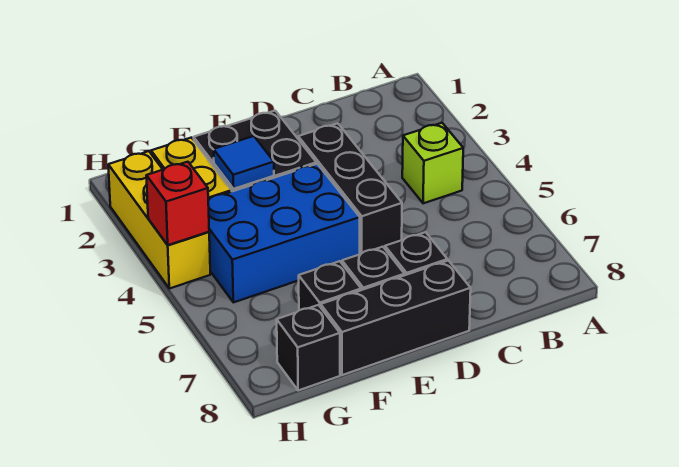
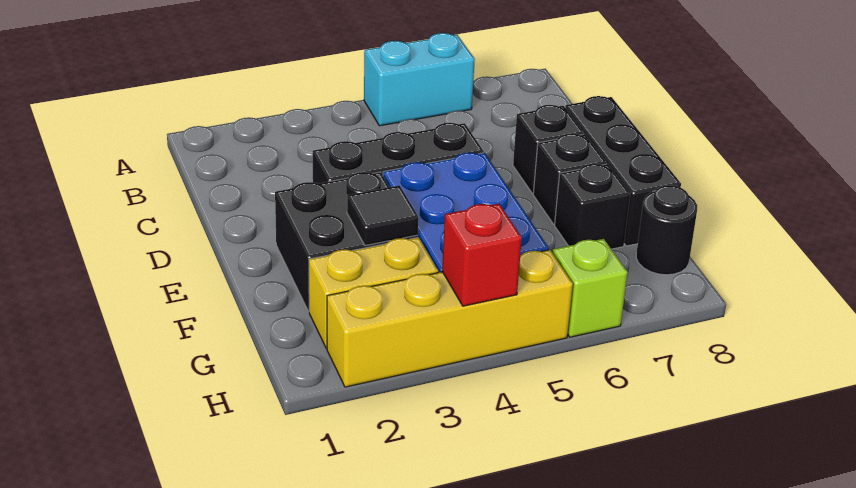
none -> cyan brick A5:A6 level 1
lime brick B4 level 1 -> lime brick H6 level 1
blue tile F3 level 2 -> black tile F3 level 2
black brick G8 level 1 -> black round brick G8 level 1
yellow brick H2:H4 level 1 -> yellow brick H2:H5 level 1

